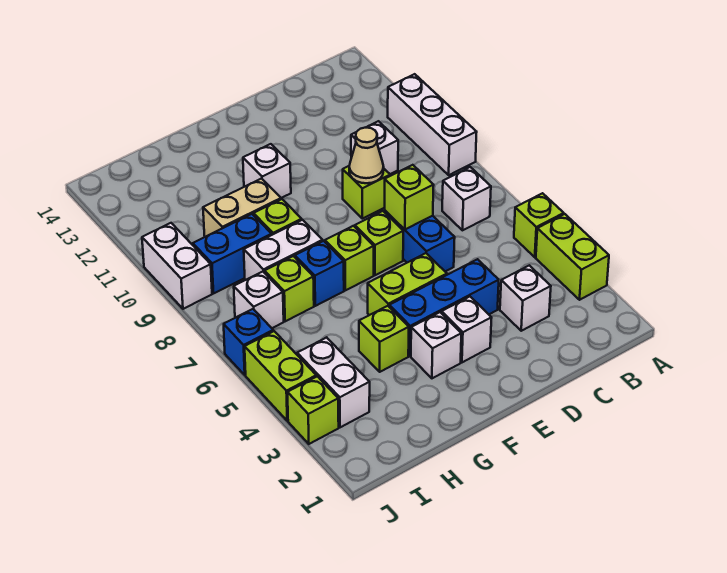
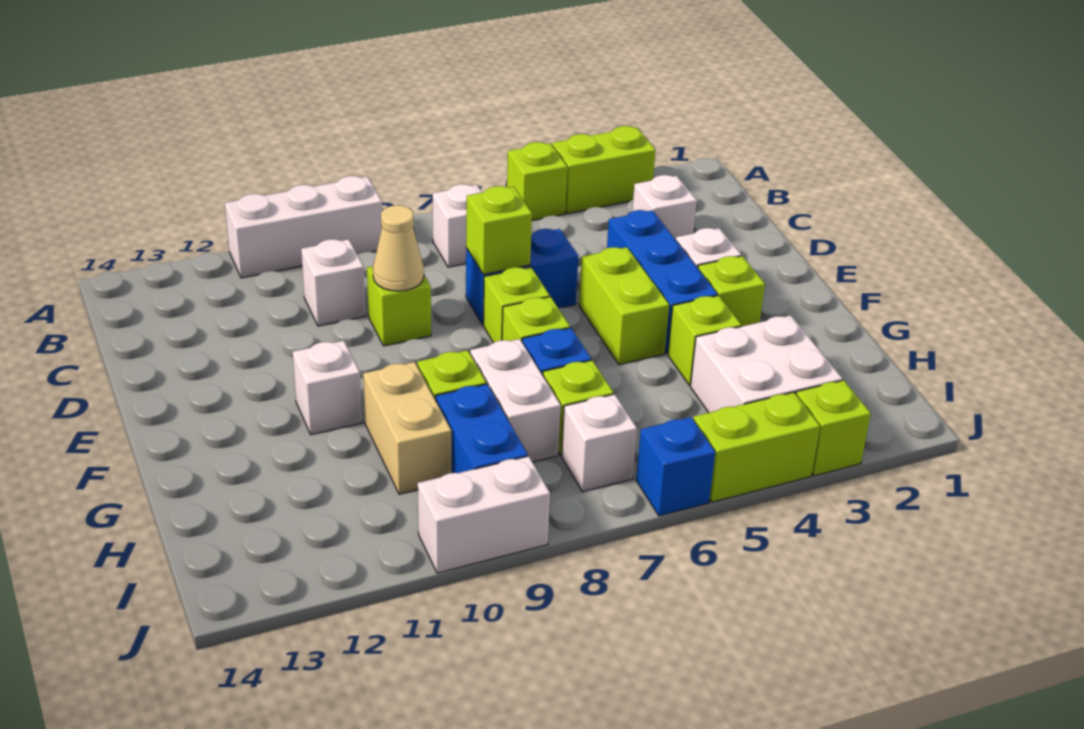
white brick F3 level 1 -> lime brick F3 level 1
white brick I3:I4 level 1 -> white brick H3:I4 level 1

